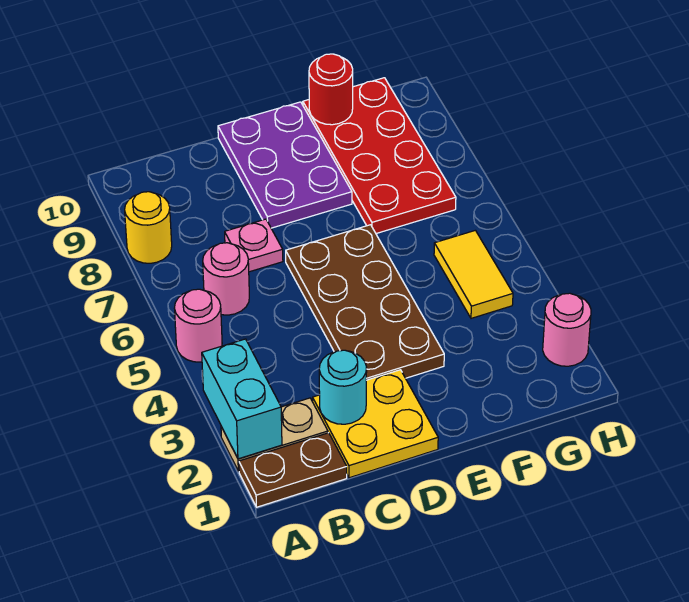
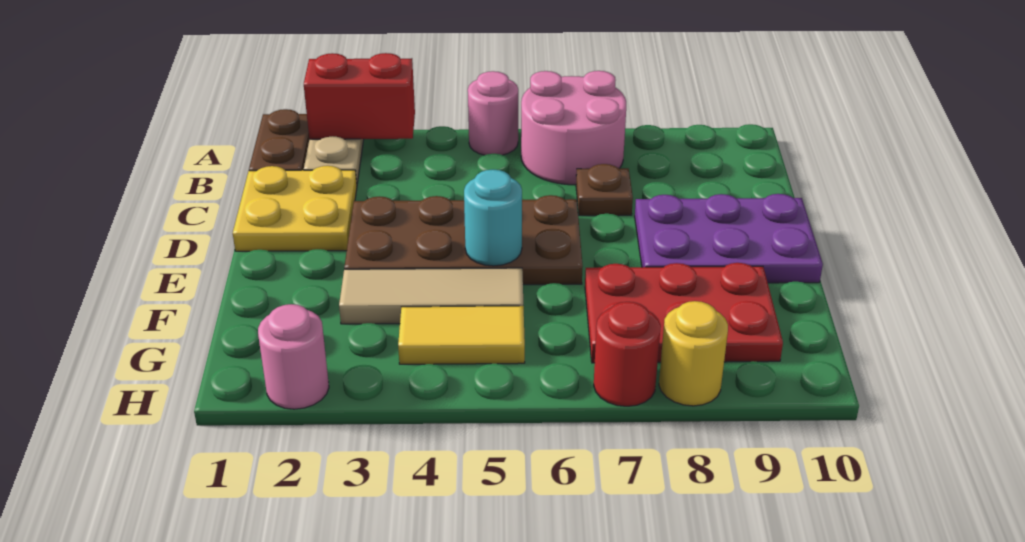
cyan brick A2:A3 level 2 -> red brick A2:A3 level 2
yellow round brick A8 level 1 -> yellow round brick H8 level 1
pink round brick B6 level 1 -> pink round brick A6:B7 level 1
cyan round brick C2 level 2 -> cyan round brick E5 level 2
pink plate C7 level 1 -> brown plate C7 level 1
none -> tan tile F3:F5 level 1
red plate F7:G10 level 1 -> red plate F7:G9 level 1
red round brick F10 level 2 -> red round brick H7 level 1

